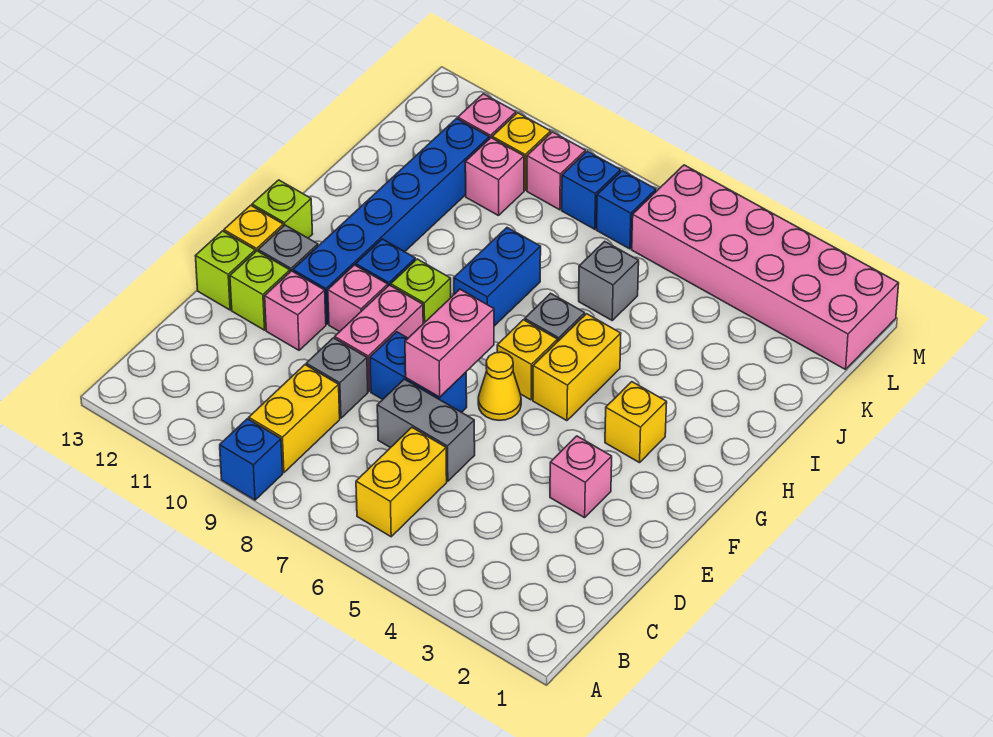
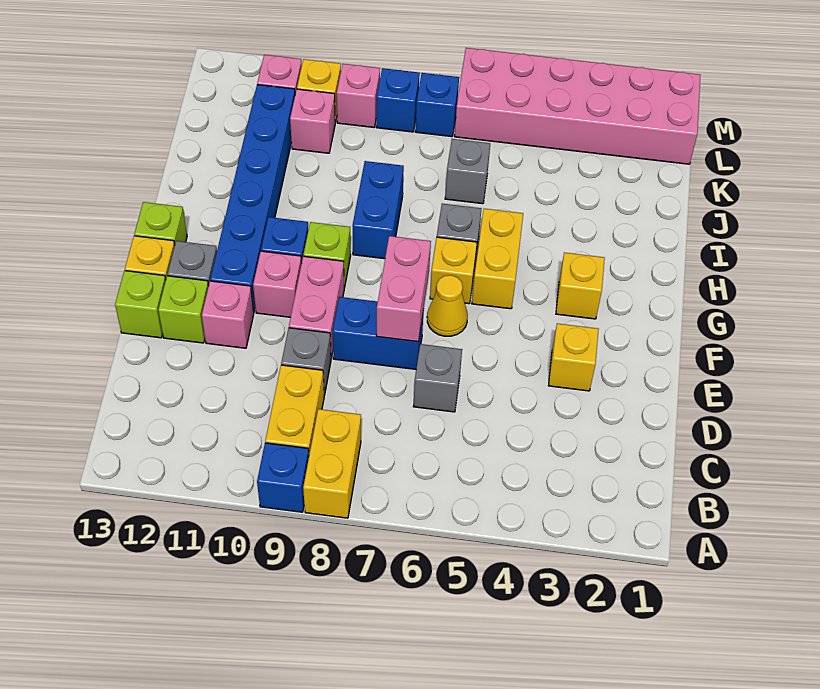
yellow brick B6:C6 level 1 -> yellow brick A8:B8 level 1
grey brick D6:D7 level 1 -> grey brick D6 level 1
pink brick E3 level 1 -> yellow brick E3 level 1

